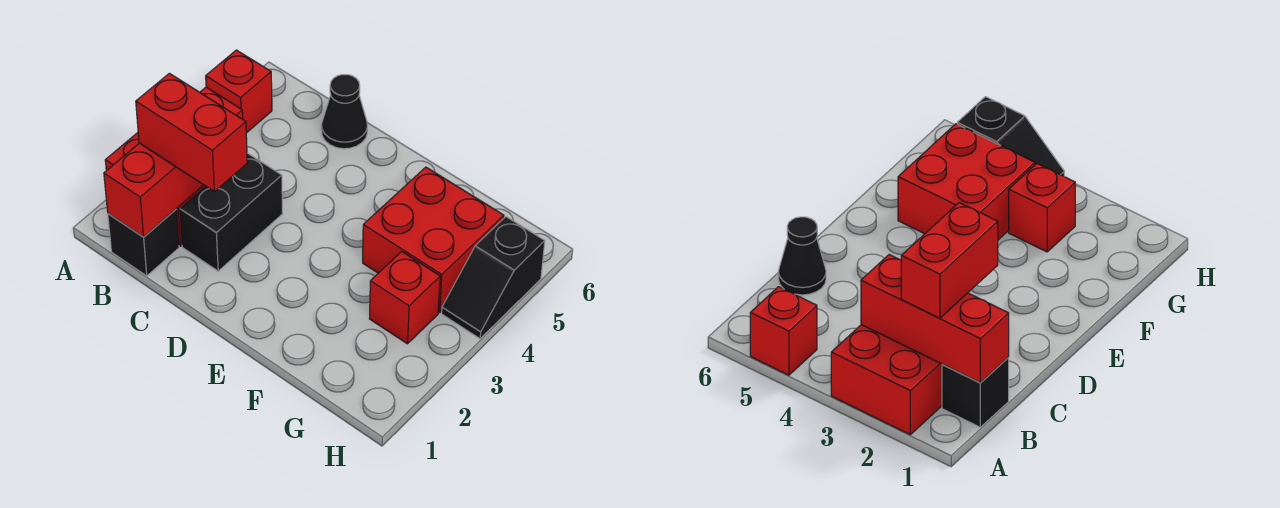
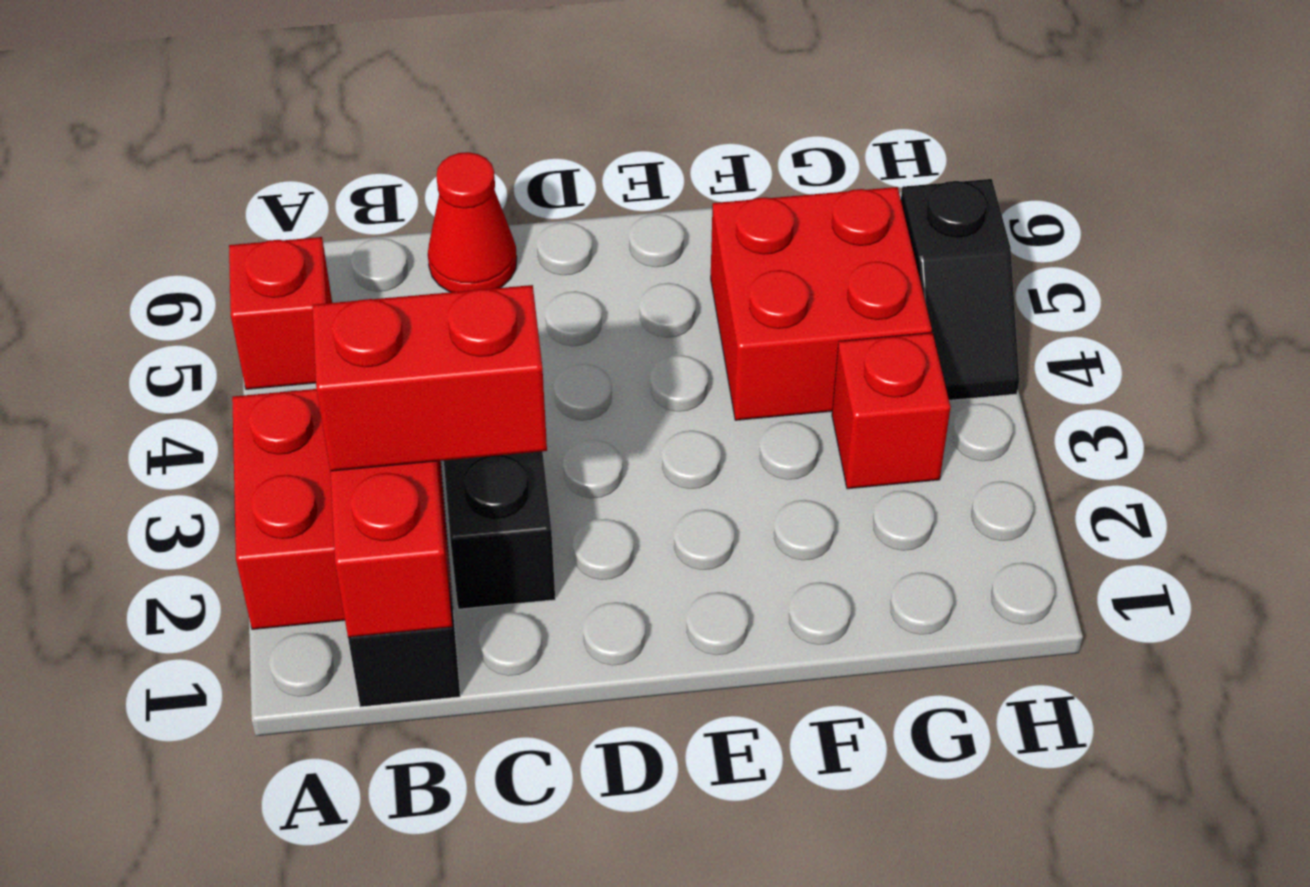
black cone C6 level 1 -> red cone C6 level 1

